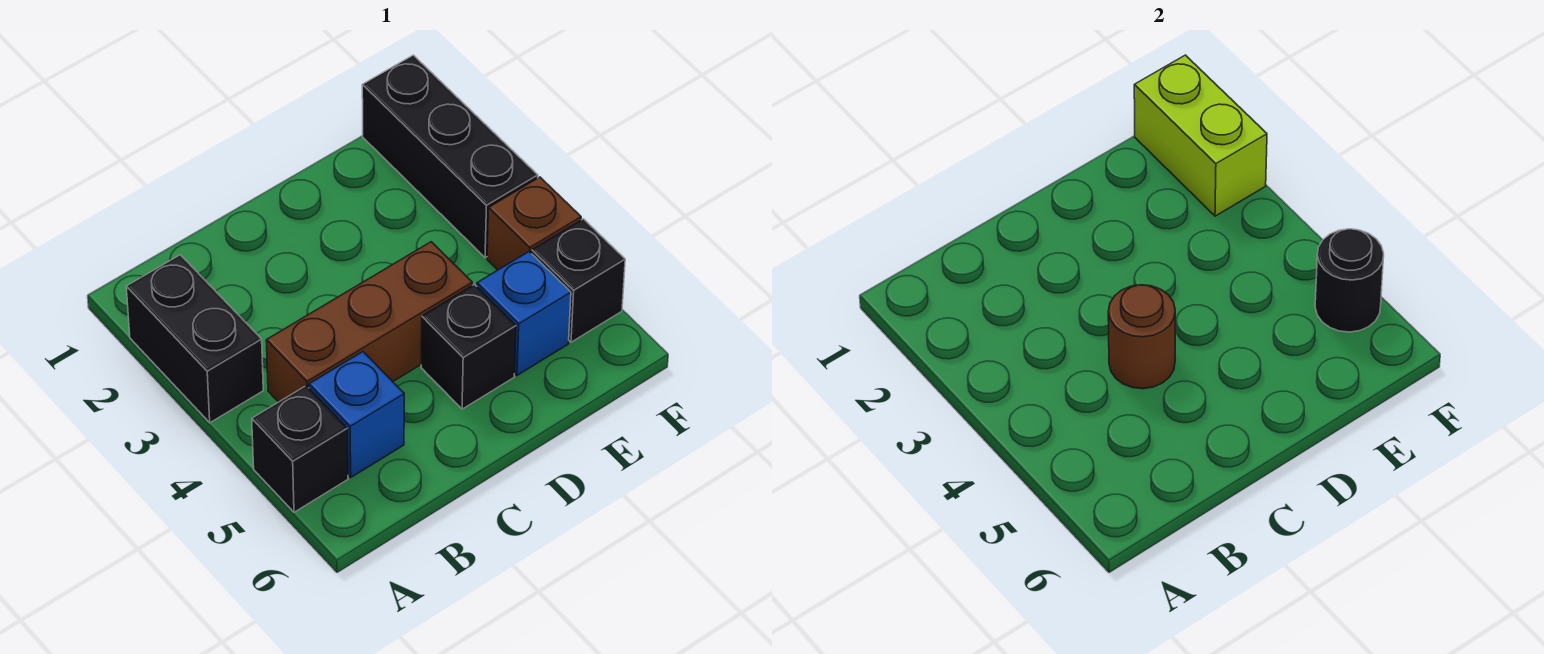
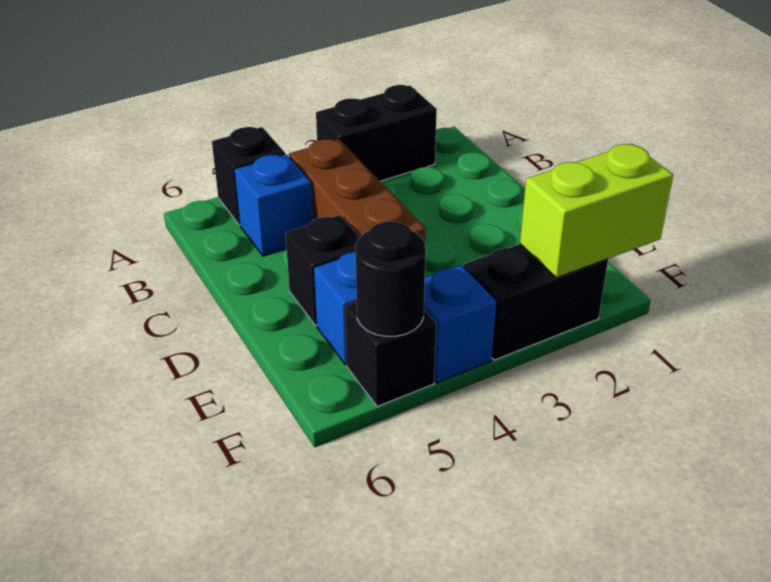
brown round brick C4 level 2 -> none
black brick F1:F3 level 1 -> black brick F2:F3 level 1
brown brick F4 level 1 -> blue brick F4 level 1

